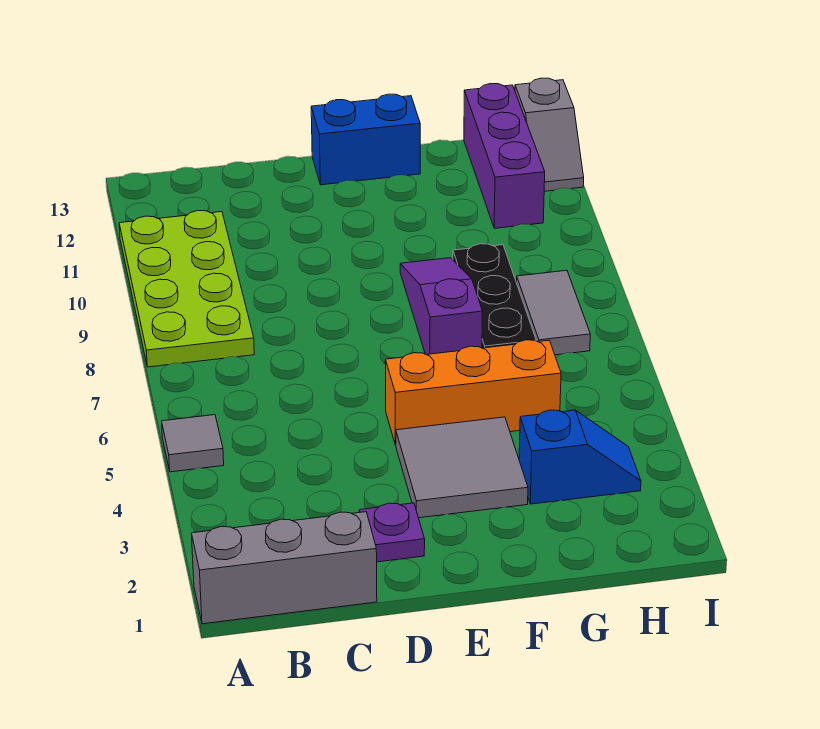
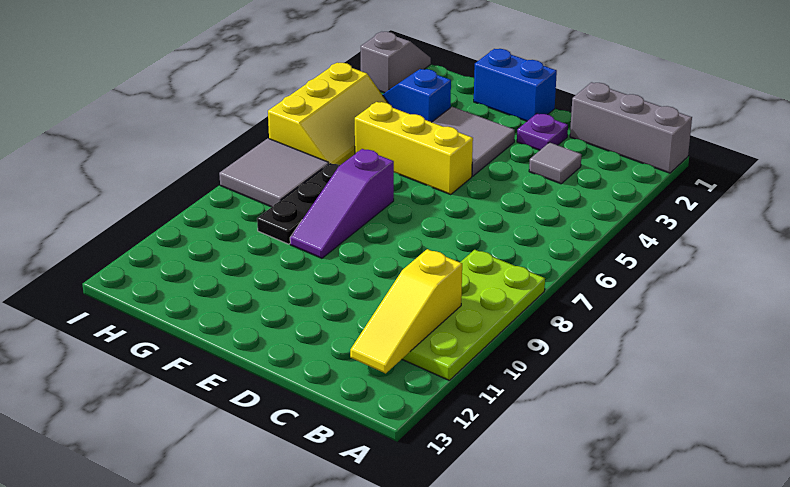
grey tile A5 level 1 -> grey tile C3 level 1
none -> yellow slope B10:B12 level 2 top 10
orange brick E5:G5 level 1 -> yellow brick E5:G5 level 1
blue brick E13:F13 level 1 -> blue brick E1:F1 level 1
none -> yellow slope H4:I6 level 1 top I
grey tile H7:H8 level 1 -> grey tile H7:I8 level 1
purple brick H11:H13 level 1 -> none
grey slope I12:I13 level 1 top 13 -> grey slope I1:I2 level 1 top 2

